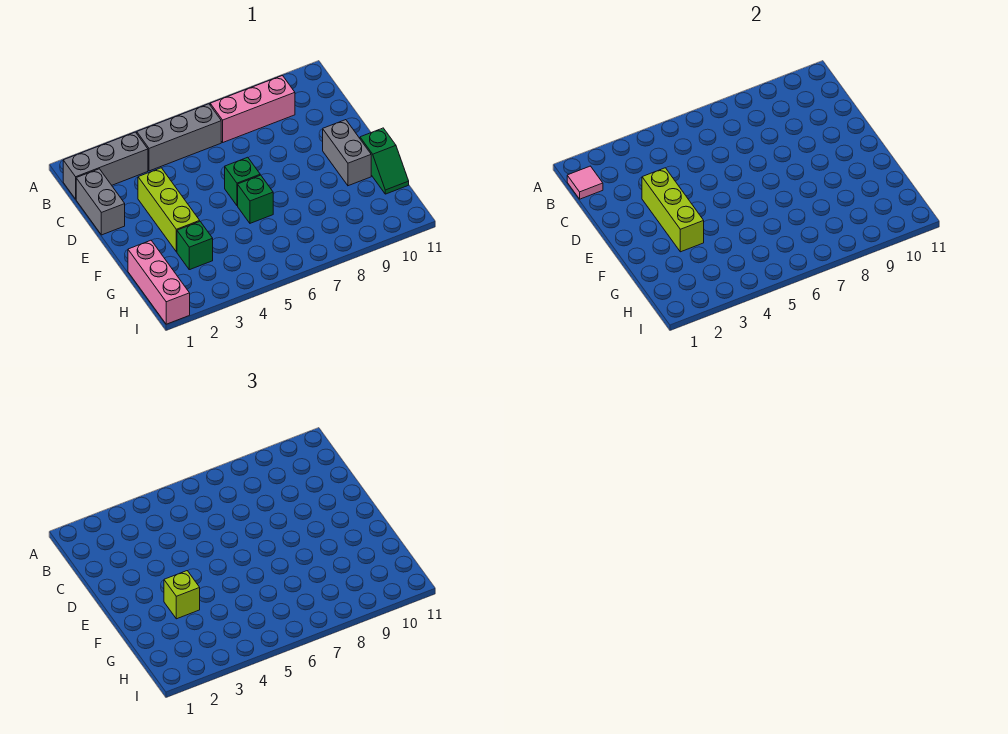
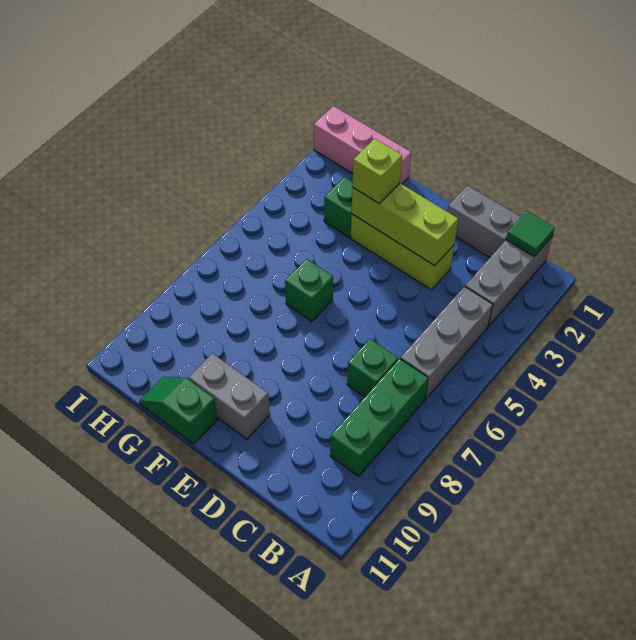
pink tile B1 level 2 -> green tile B1 level 2
pink brick B7:B9 level 1 -> green brick B7:B9 level 1
green brick E6 level 1 -> green brick C7 level 1

